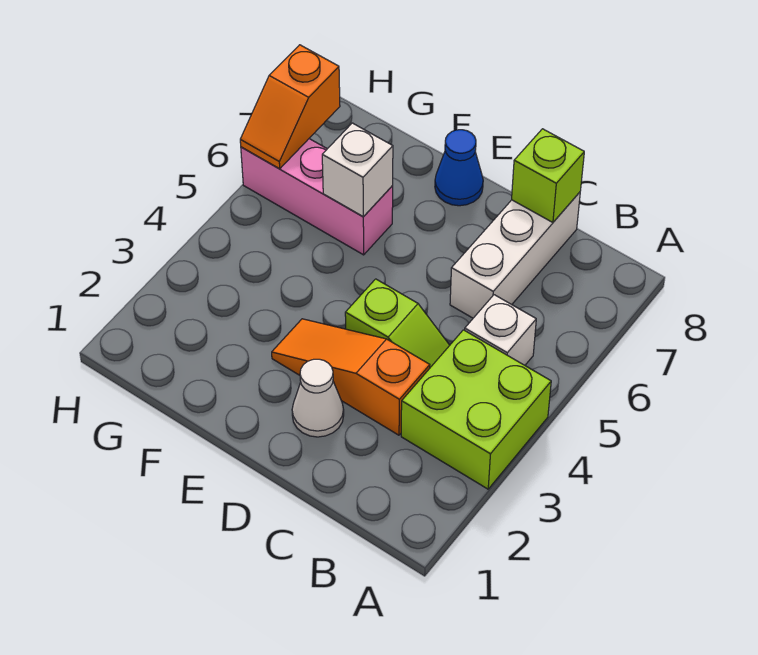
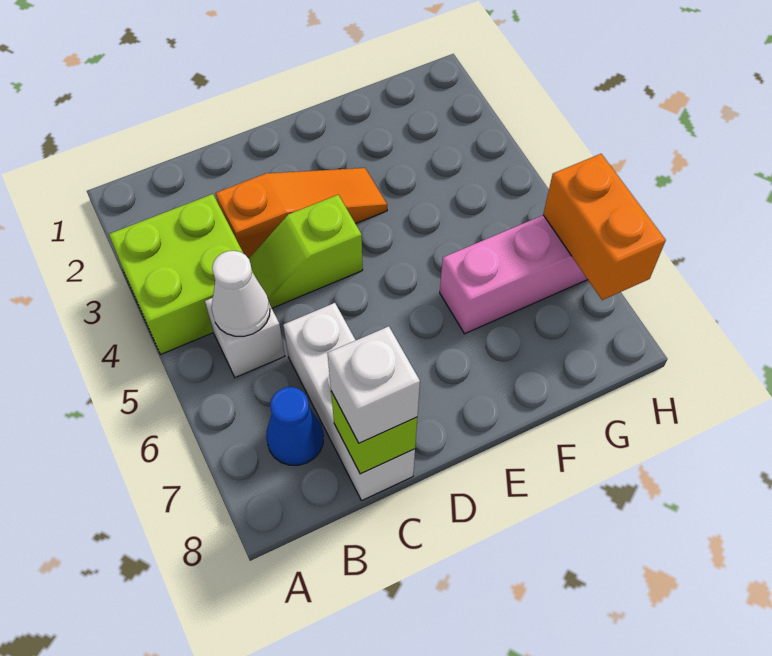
white cone D2 level 1 -> white cone B5 level 2
blue cone E8 level 1 -> blue cone B7 level 1
white brick F6 level 2 -> white brick C8 level 3
orange slope H6:H7 level 2 top 7 -> orange brick H6:H7 level 2

